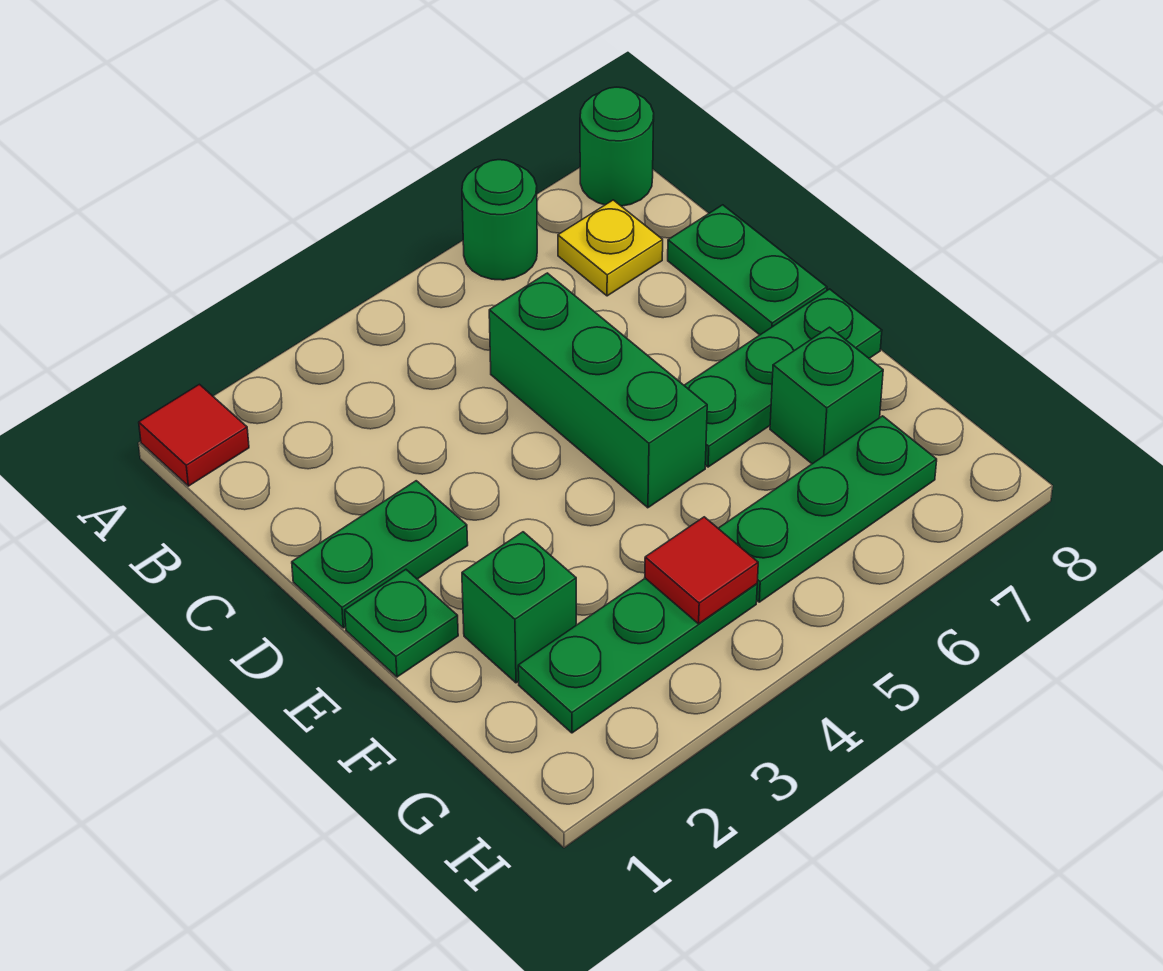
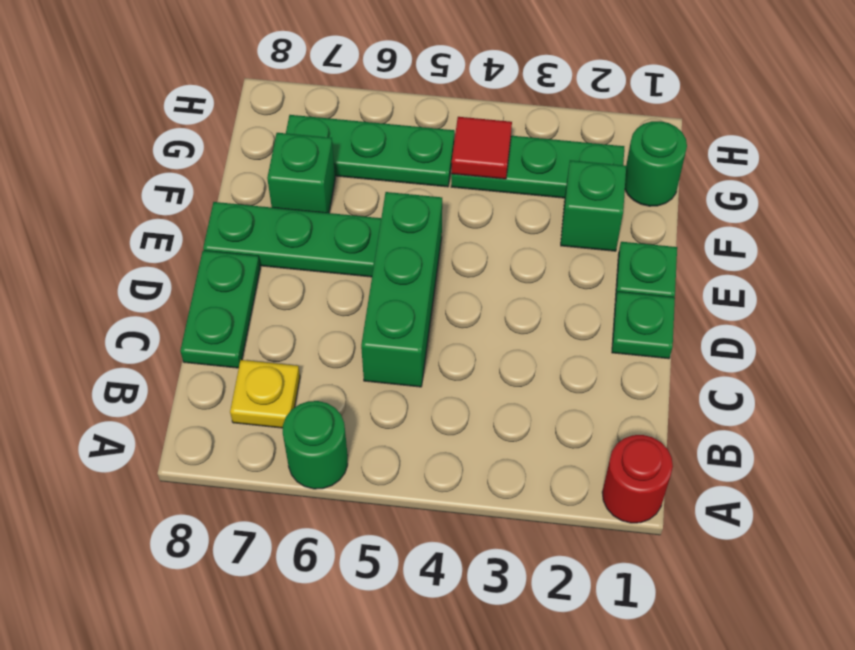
red tile A1 level 1 -> red round brick A1 level 1
green round brick A8 level 1 -> green round brick G1 level 1
green plate D1:D2 level 1 -> green plate D1 level 1

